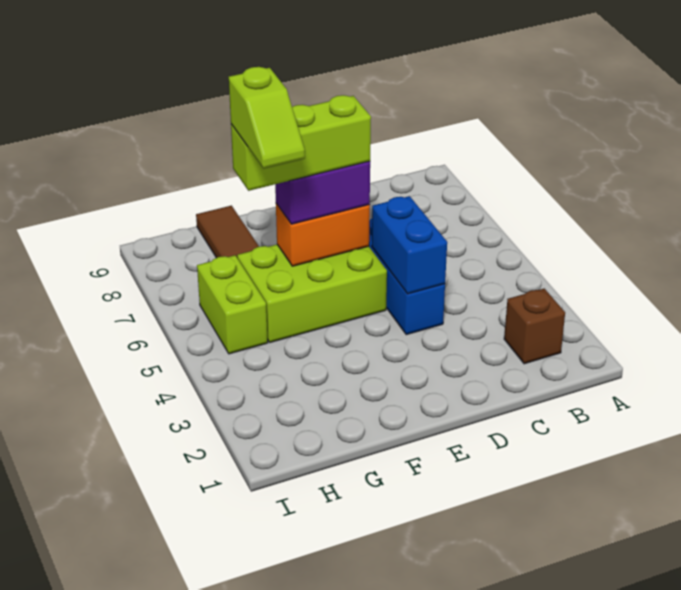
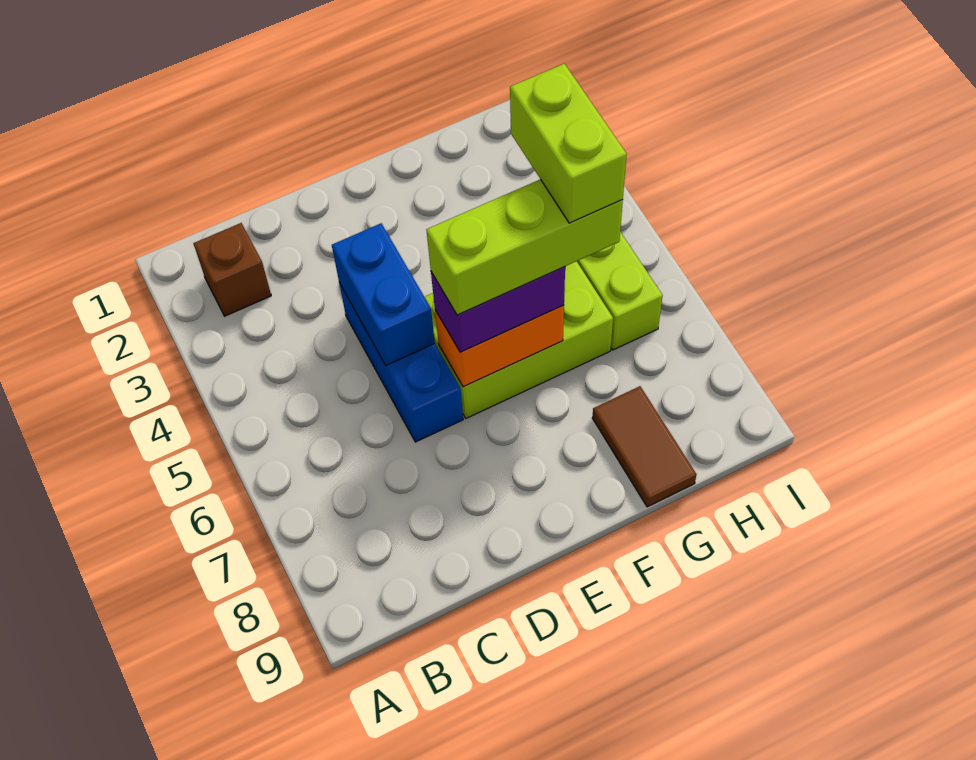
lime slope G5:G6 level 5 top 6 -> lime brick G5:G6 level 5

